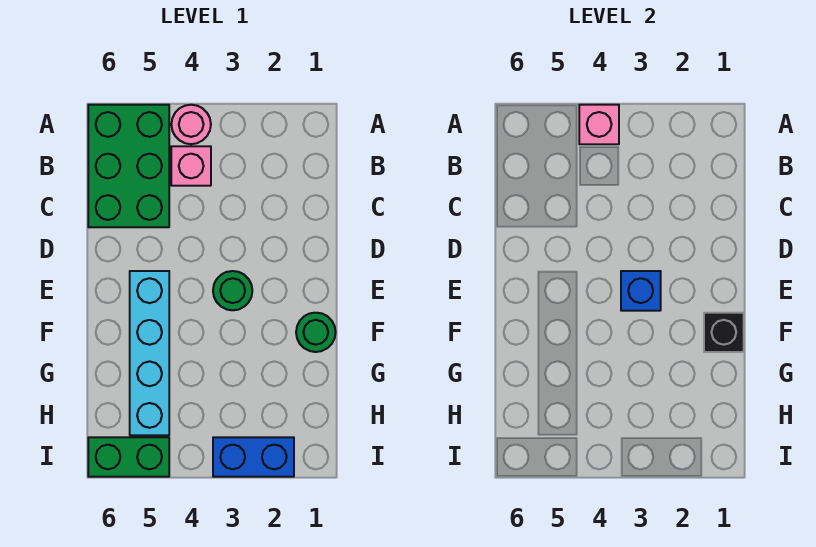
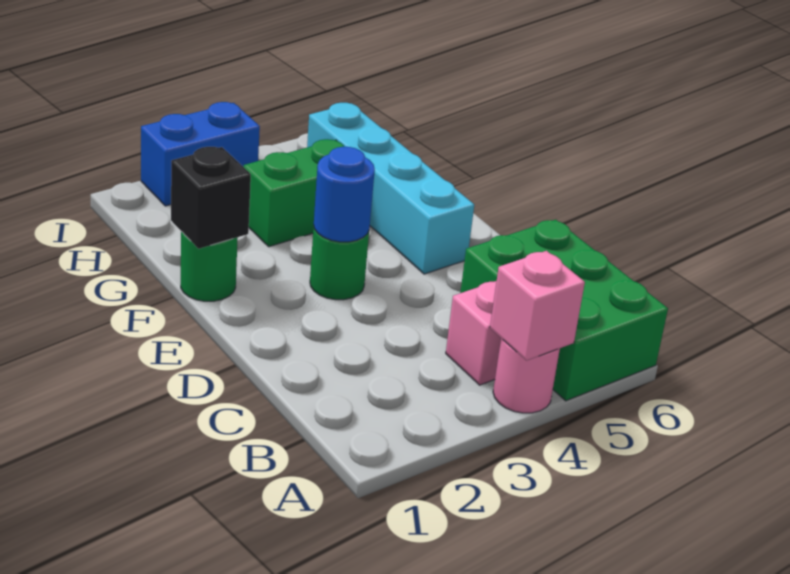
blue brick E3 level 2 -> blue round brick E3 level 2
green brick I5:I6 level 1 -> green brick G3:G4 level 1

